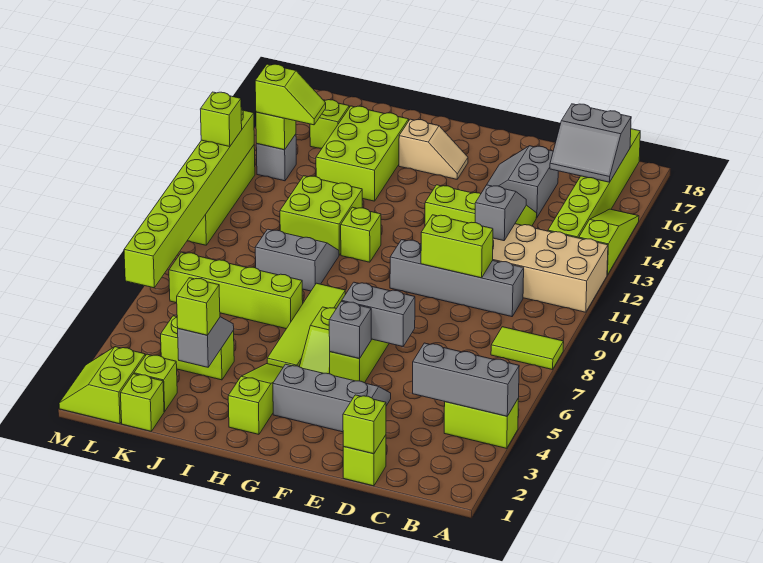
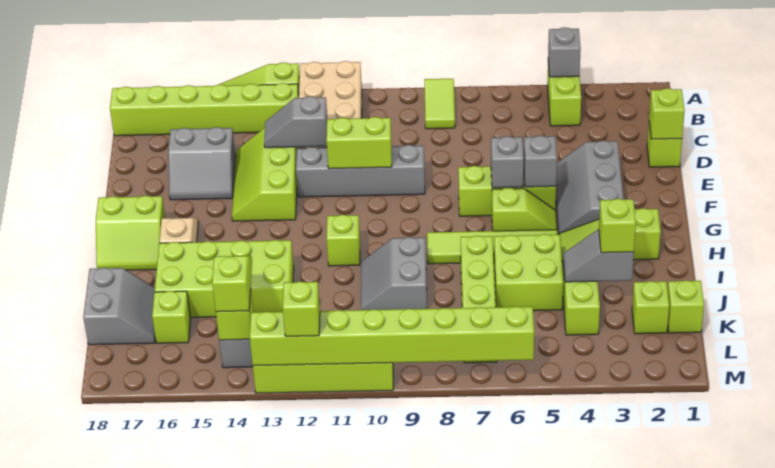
grey brick A4:C4 level 2 -> grey brick A4 level 2
grey slope B16:C17 level 2 top 17 -> grey slope J17:K18 level 1 top 18
grey brick C10:F10 level 1 -> grey brick E9:E12 level 1
lime brick D10:E10 level 2 -> lime brick E10:E11 level 2
grey brick E6:F6 level 2 -> grey brick F6 level 2
lime brick I11:J12 level 1 -> lime brick I5:J6 level 1
lime brick I14:J16 level 1 -> lime brick I13:J16 level 1
lime slope L1:M2 level 1 top L -> lime slope G17:H18 level 1 top G

